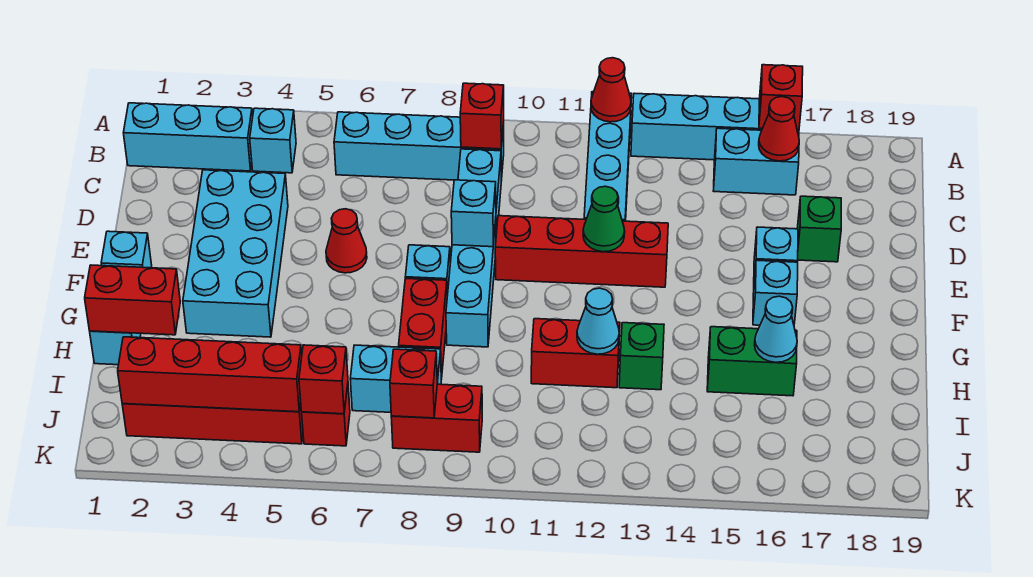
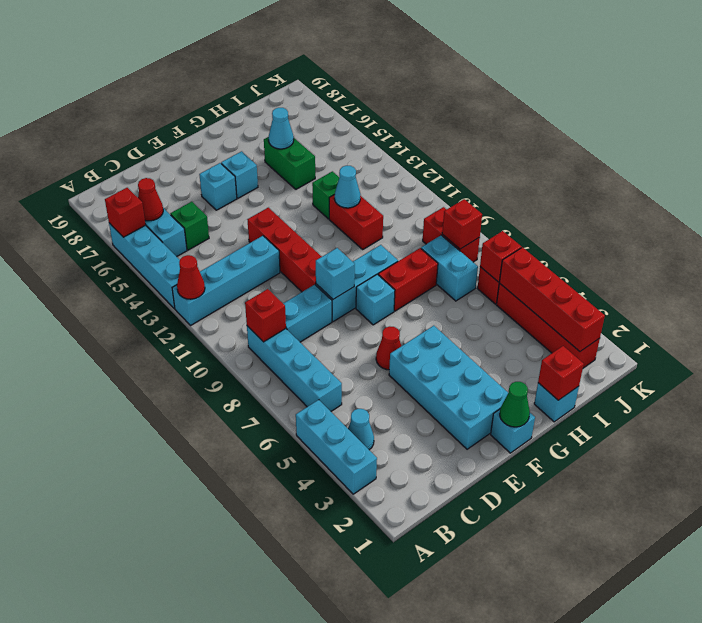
cyan brick B1:B3 level 1 -> cyan brick A3:A5 level 1
cyan brick B4 level 1 -> cyan cone B4 level 1
cyan brick D3:G4 level 1 -> cyan brick E2:F5 level 1
green brick D17 level 1 -> green brick C15 level 1
green cone E12 level 2 -> green cone F1 level 2
red brick H1:H2 level 2 -> red brick H1 level 2

